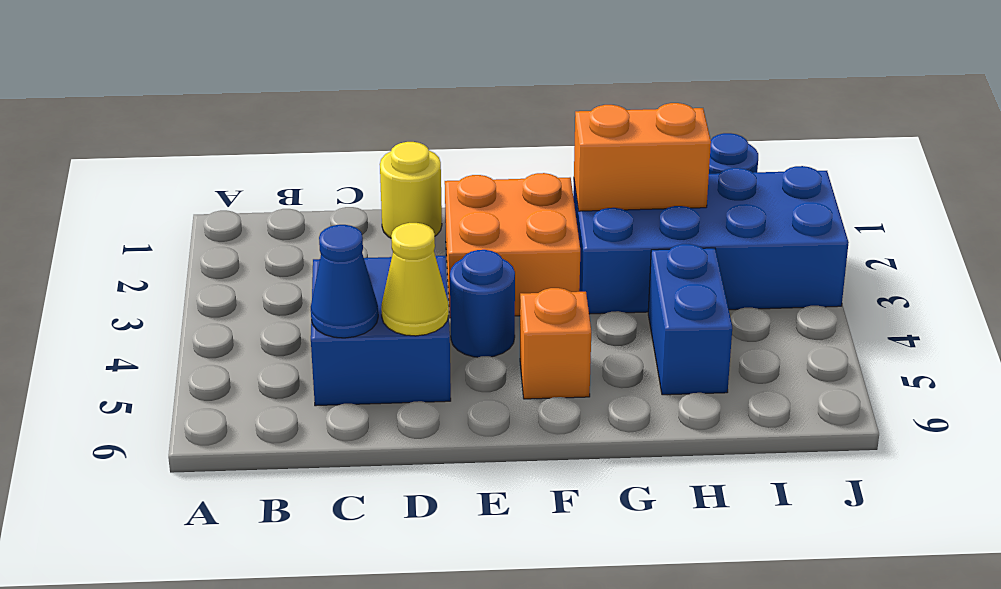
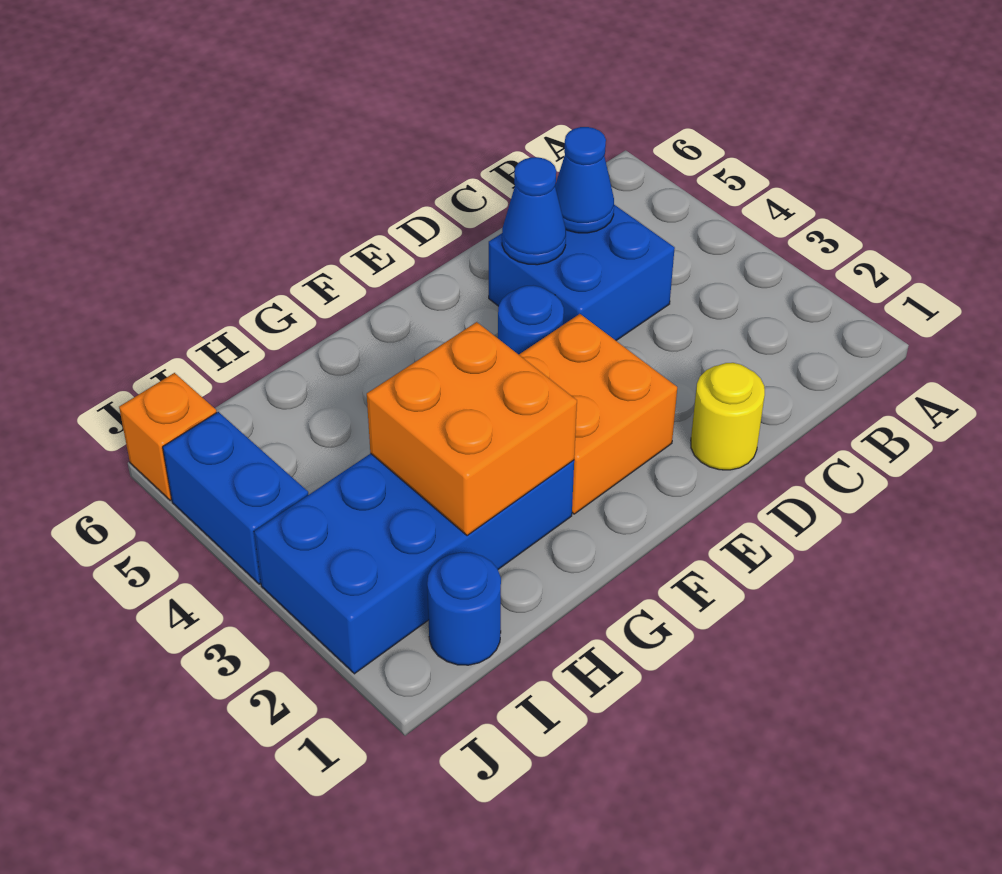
yellow cone D5 level 2 -> blue cone D5 level 2
orange brick F5 level 1 -> orange brick J6 level 1
orange brick G2:H2 level 2 -> orange brick G2:H3 level 2
blue brick H4:H5 level 1 -> blue brick J4:J5 level 1

